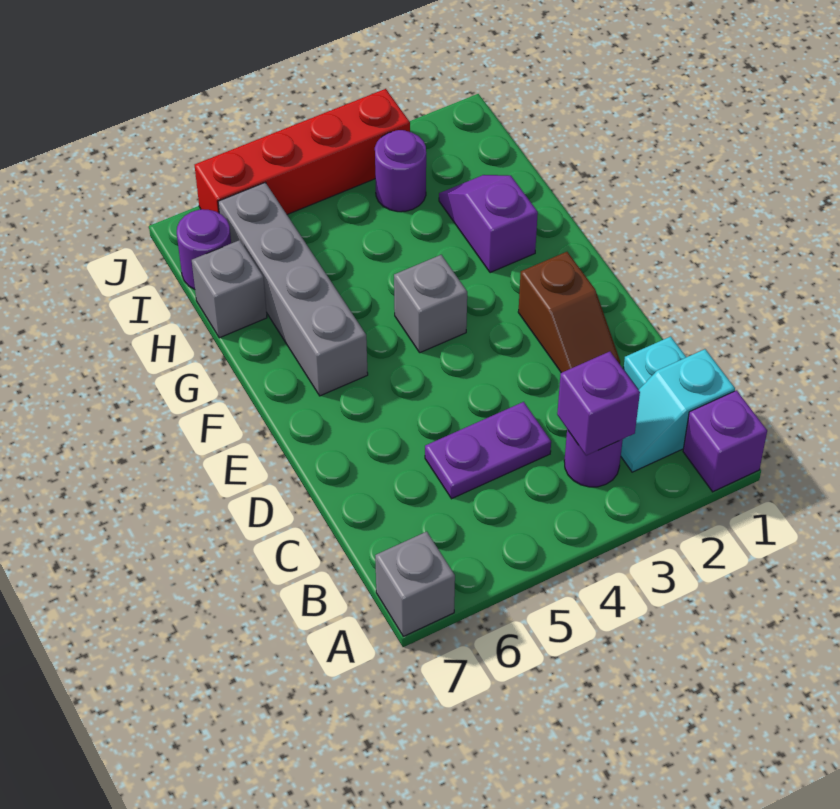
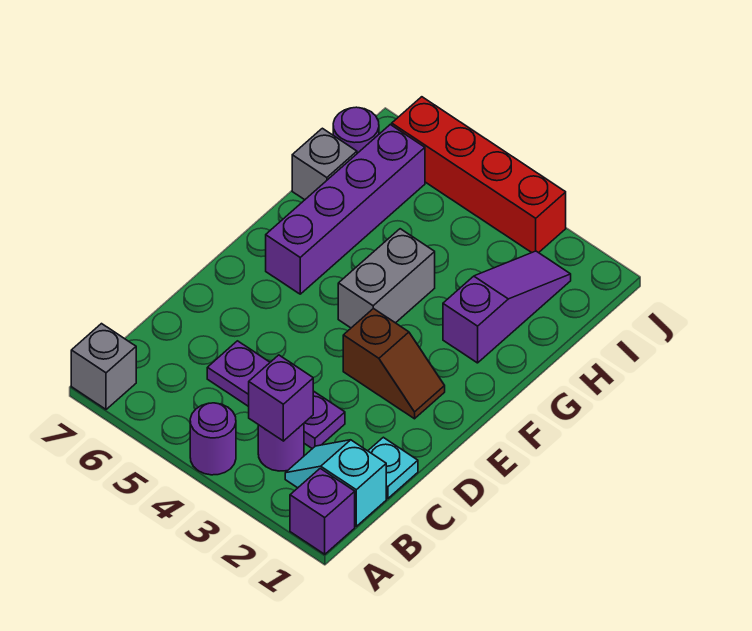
purple plate C4:C5 level 1 -> purple plate C3:C5 level 1
brown slope D2:E2 level 1 top E -> brown slope E2:E3 level 1 top 3
grey brick F4 level 1 -> grey brick F4:G4 level 1
grey brick F6:I6 level 1 -> purple brick F6:I6 level 1
purple slope G2:H2 level 1 top G -> purple slope G2:I2 level 1 top G
purple round brick I3 level 1 -> purple round brick A4 level 1

